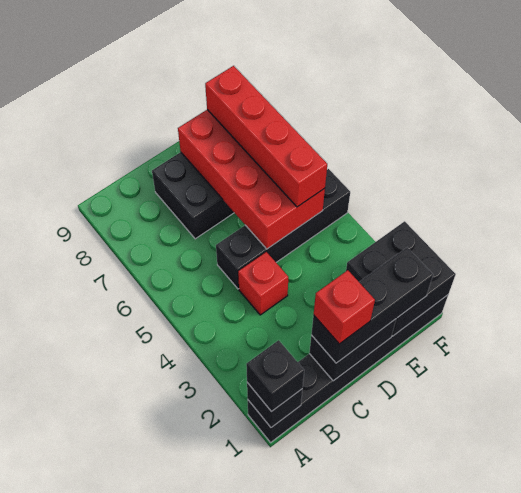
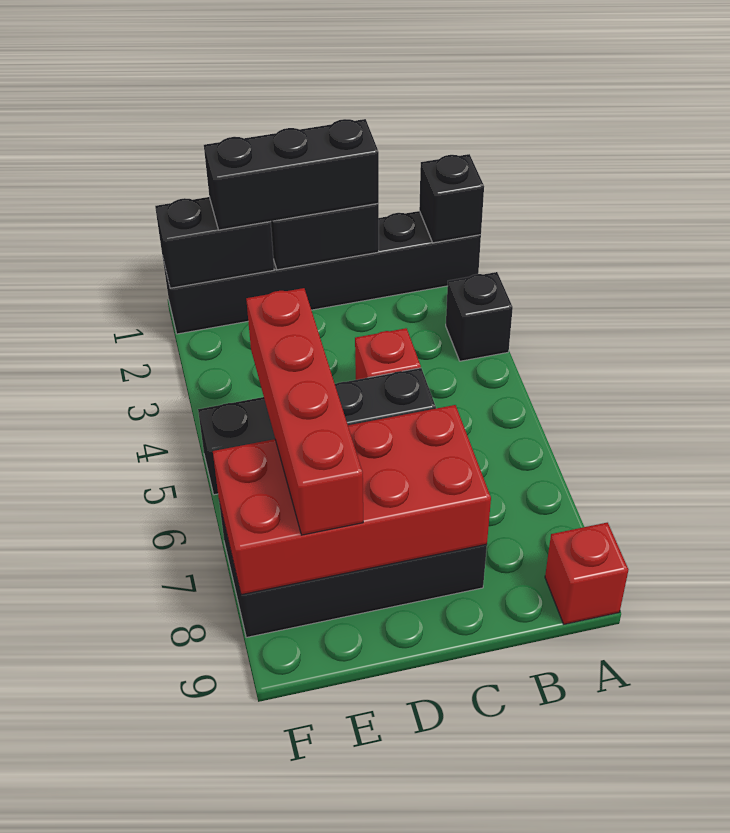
black brick A1 level 3 -> black brick A3 level 1
red brick C1 level 4 -> red brick A9 level 1
red brick D5:E8 level 2 -> red brick C7:F8 level 2
black brick E1:F2 level 2 -> black brick E1:F1 level 2

